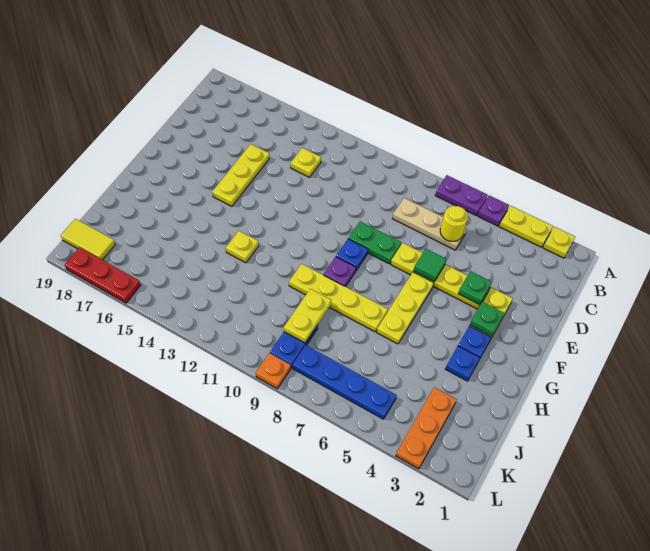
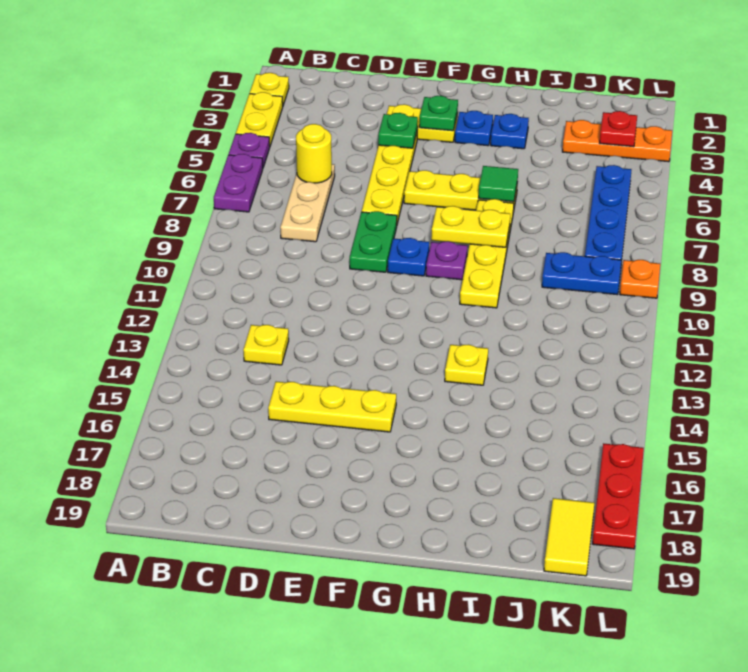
green tile E6 level 2 -> green tile H6 level 2
yellow plate I9:J9 level 2 -> yellow plate G8:H8 level 2
none -> red plate K3 level 2

